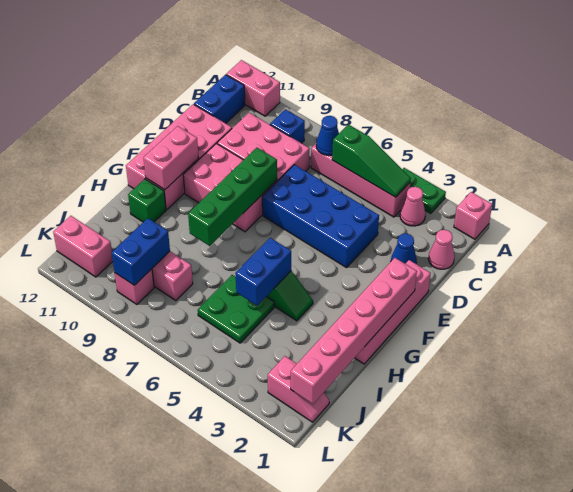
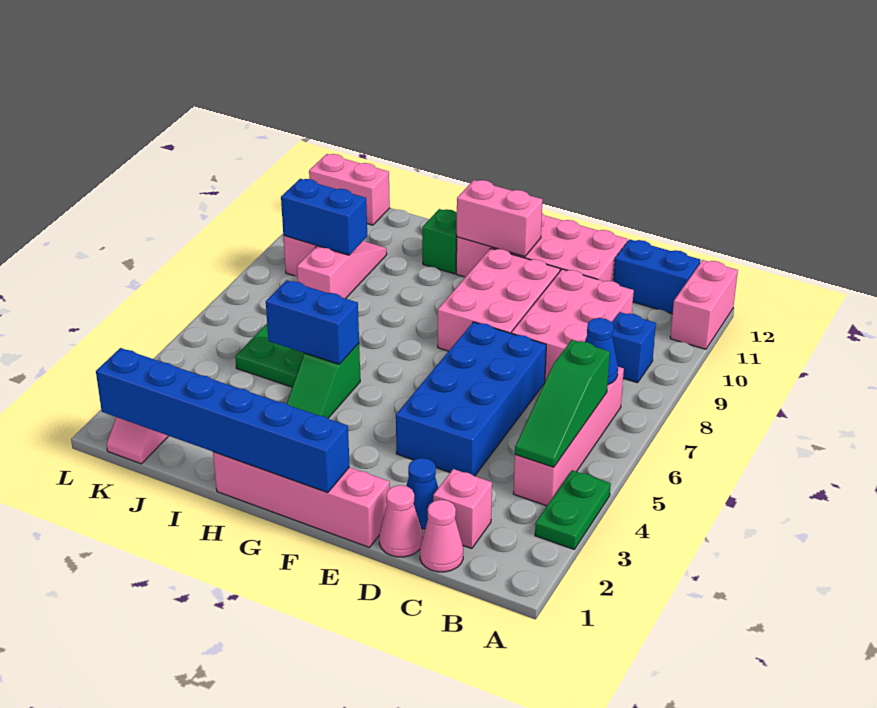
pink brick A1 level 1 -> pink brick C2 level 1
pink cone B3 level 1 -> pink cone D1 level 1
green brick E8:H8 level 2 -> none
pink brick F1:K1 level 2 -> blue brick F1:K1 level 2
pink brick K11:K12 level 1 -> pink brick K12:L12 level 1

